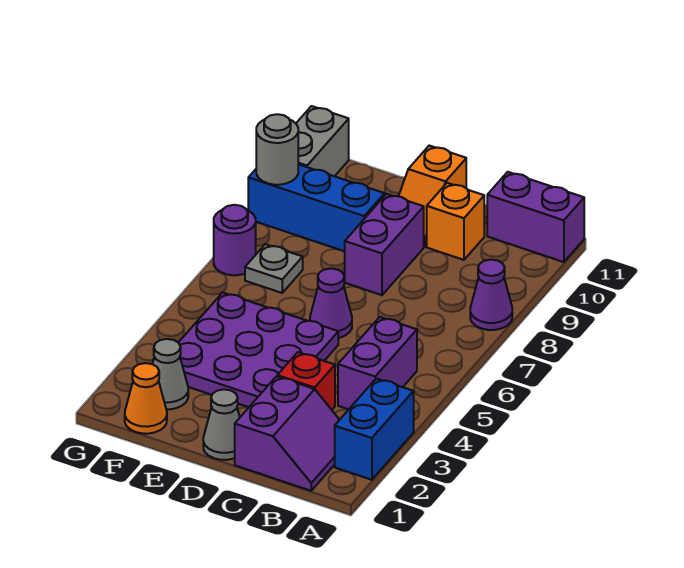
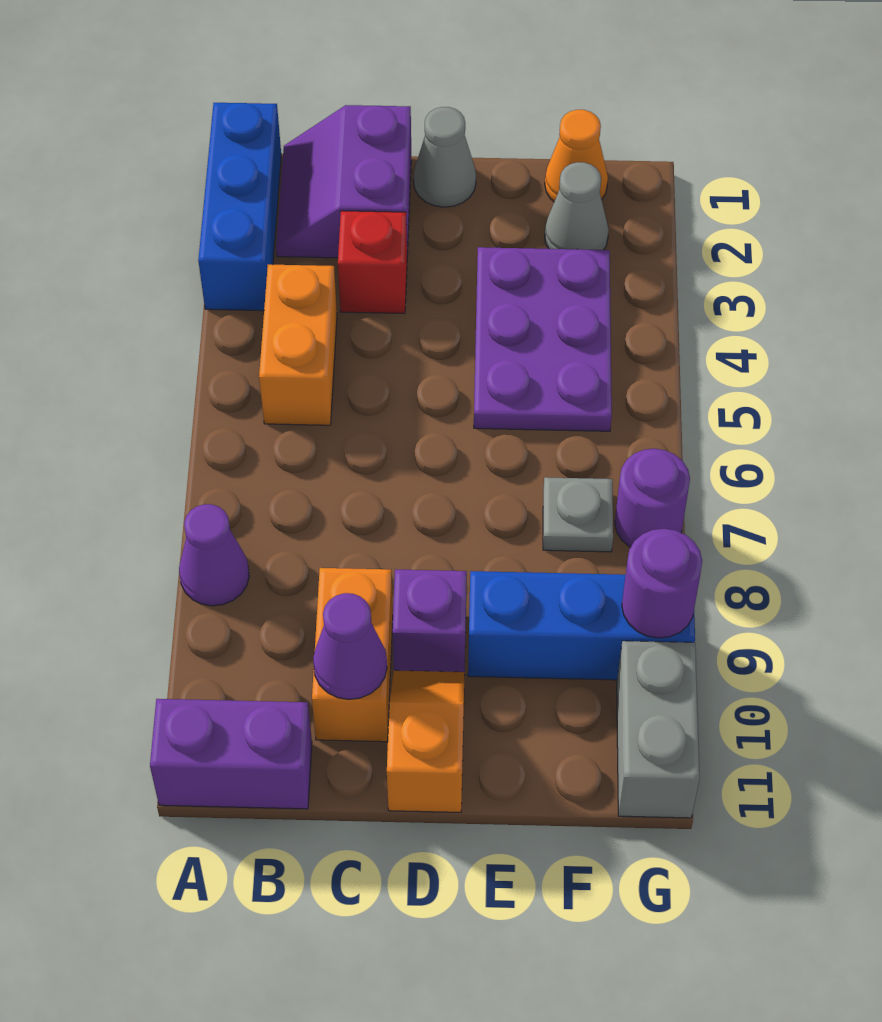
blue brick A2:A3 level 1 -> blue brick A1:A3 level 1
purple brick B4:B5 level 1 -> orange brick B4:B5 level 1
orange brick C10 level 1 -> orange brick C9:C10 level 1
purple plate D3:F5 level 1 -> purple plate E3:F5 level 1
purple cone D6 level 1 -> purple cone C10 level 2
purple brick D8:D9 level 1 -> purple brick D9 level 1
grey round brick G9 level 2 -> purple round brick G9 level 2

